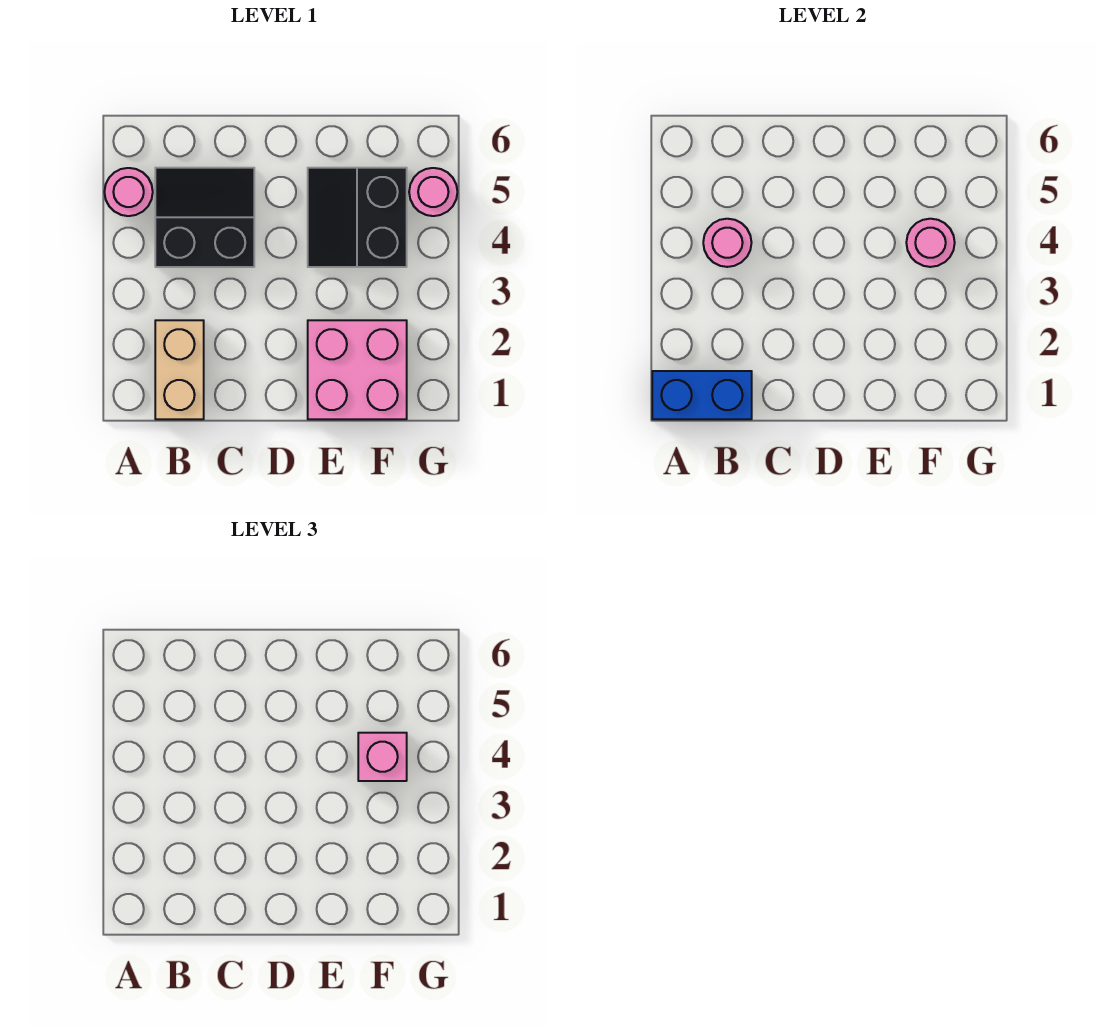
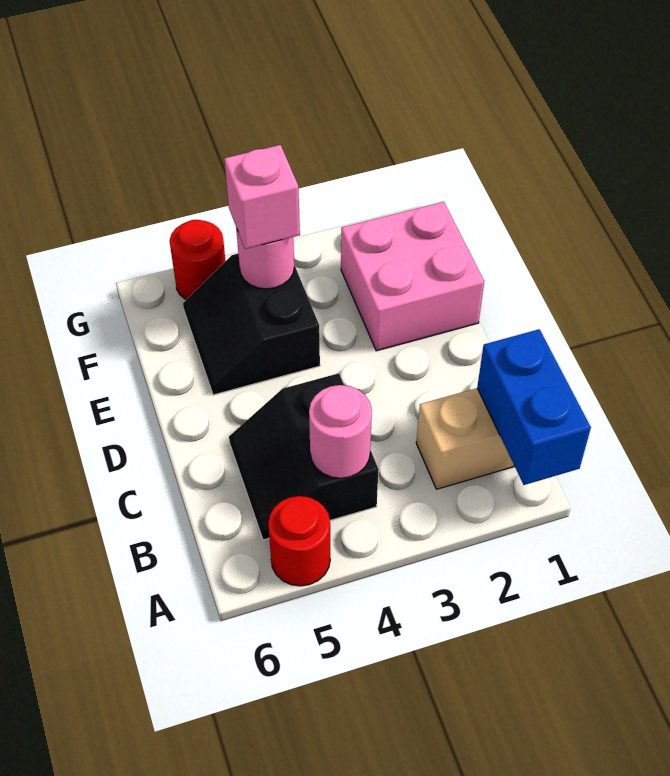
pink round brick A5 level 1 -> red round brick A5 level 1
black slope E4:F5 level 1 top F -> black slope E4:F5 level 1 top 4
pink round brick G5 level 1 -> red round brick G5 level 1

